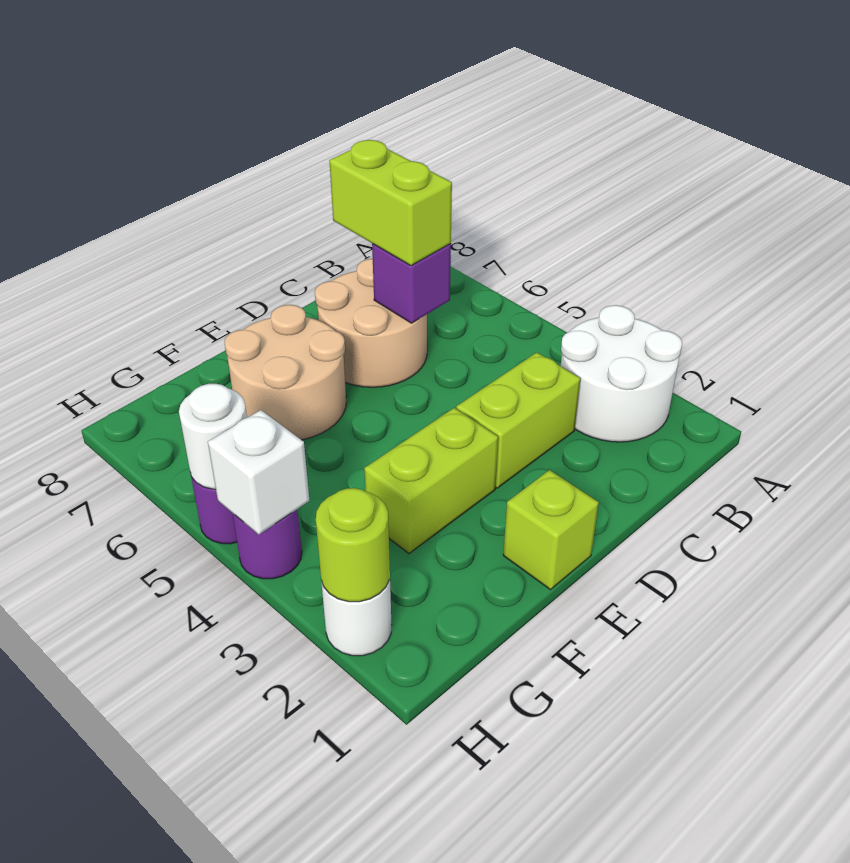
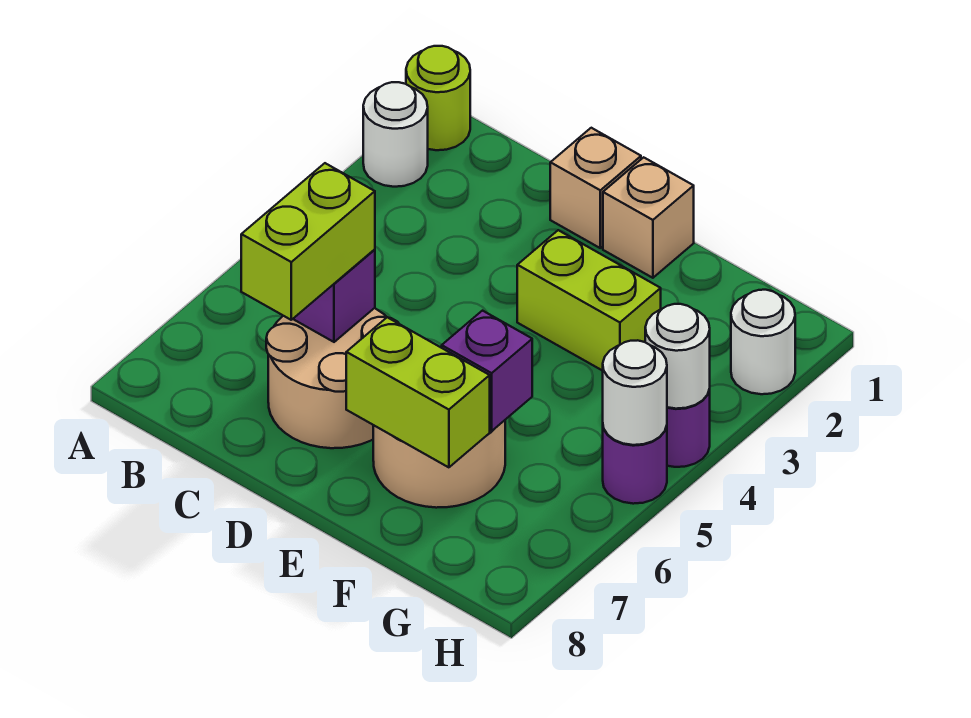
white round brick A2:B3 level 1 -> white round brick A2 level 1
lime brick C3:D3 level 1 -> lime brick E7:F7 level 2
none -> tan brick D1 level 1
lime brick E1 level 1 -> tan brick E1 level 1
none -> purple brick F6 level 2
lime round brick H2 level 2 -> lime round brick A1 level 1
white brick H4 level 2 -> white round brick H4 level 2

